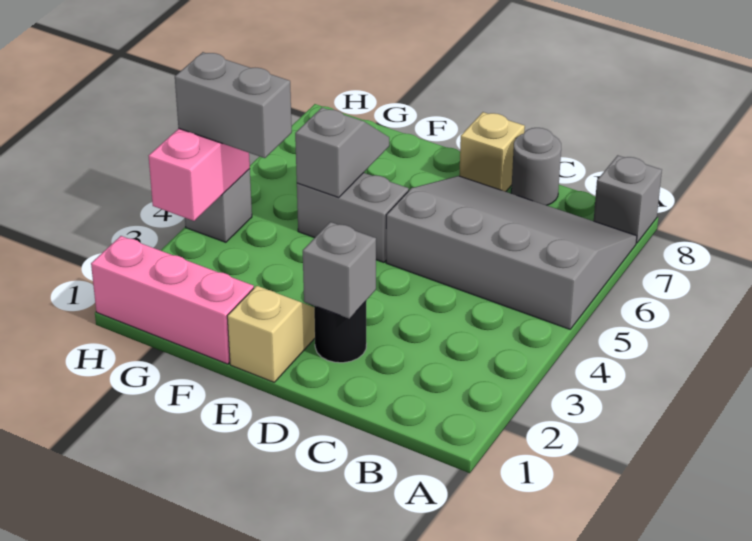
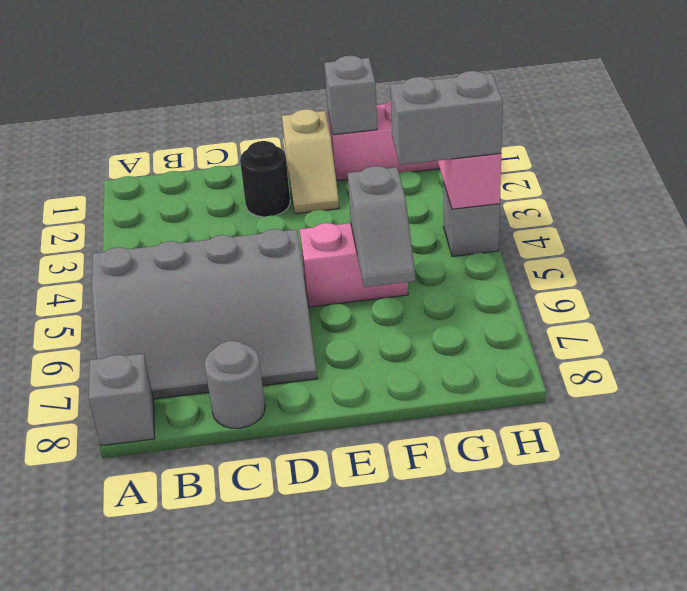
grey brick D2 level 2 -> grey brick F1 level 2
tan brick D8 level 1 -> none
grey brick E5:F5 level 1 -> pink brick E5:F5 level 1

